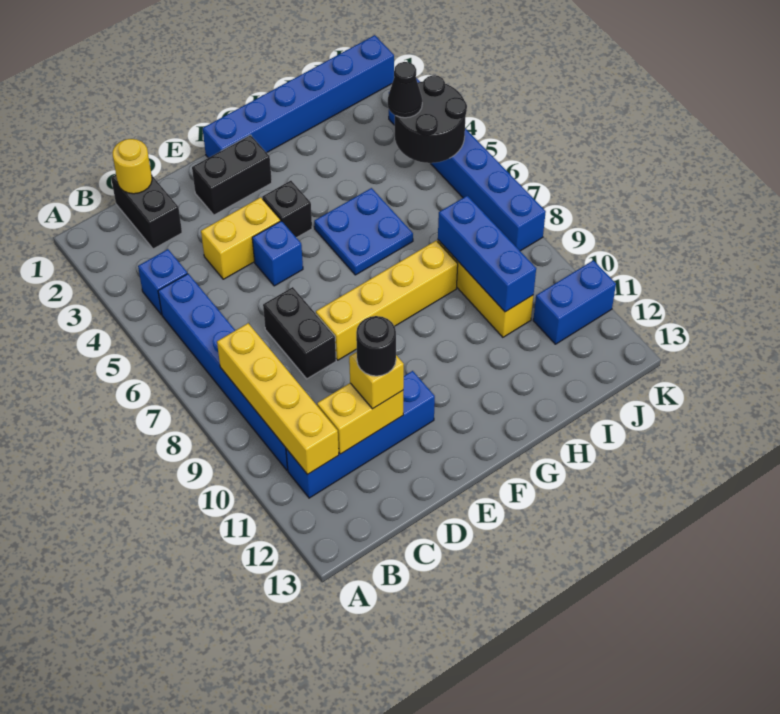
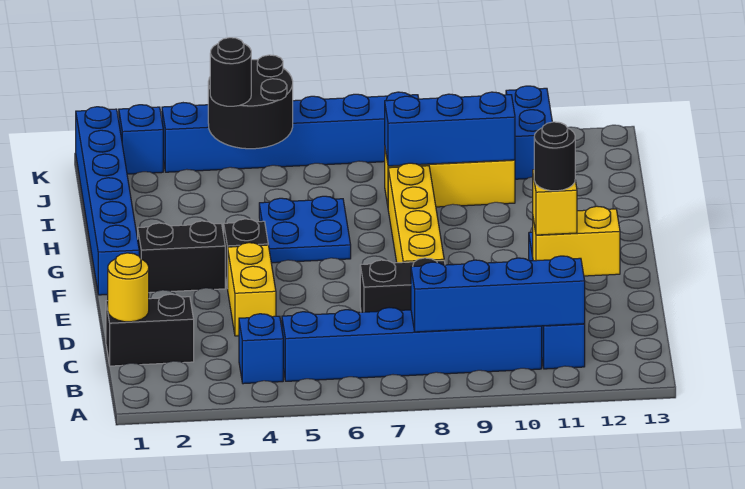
yellow brick B8:B11 level 2 -> blue brick B8:B11 level 2
yellow brick C11:D11 level 2 -> yellow brick D11:D12 level 2
black brick E2:F2 level 1 -> black brick F2:F3 level 1
blue brick E5 level 1 -> blue brick K2 level 1
black cone J4 level 3 -> black round brick J4 level 3

